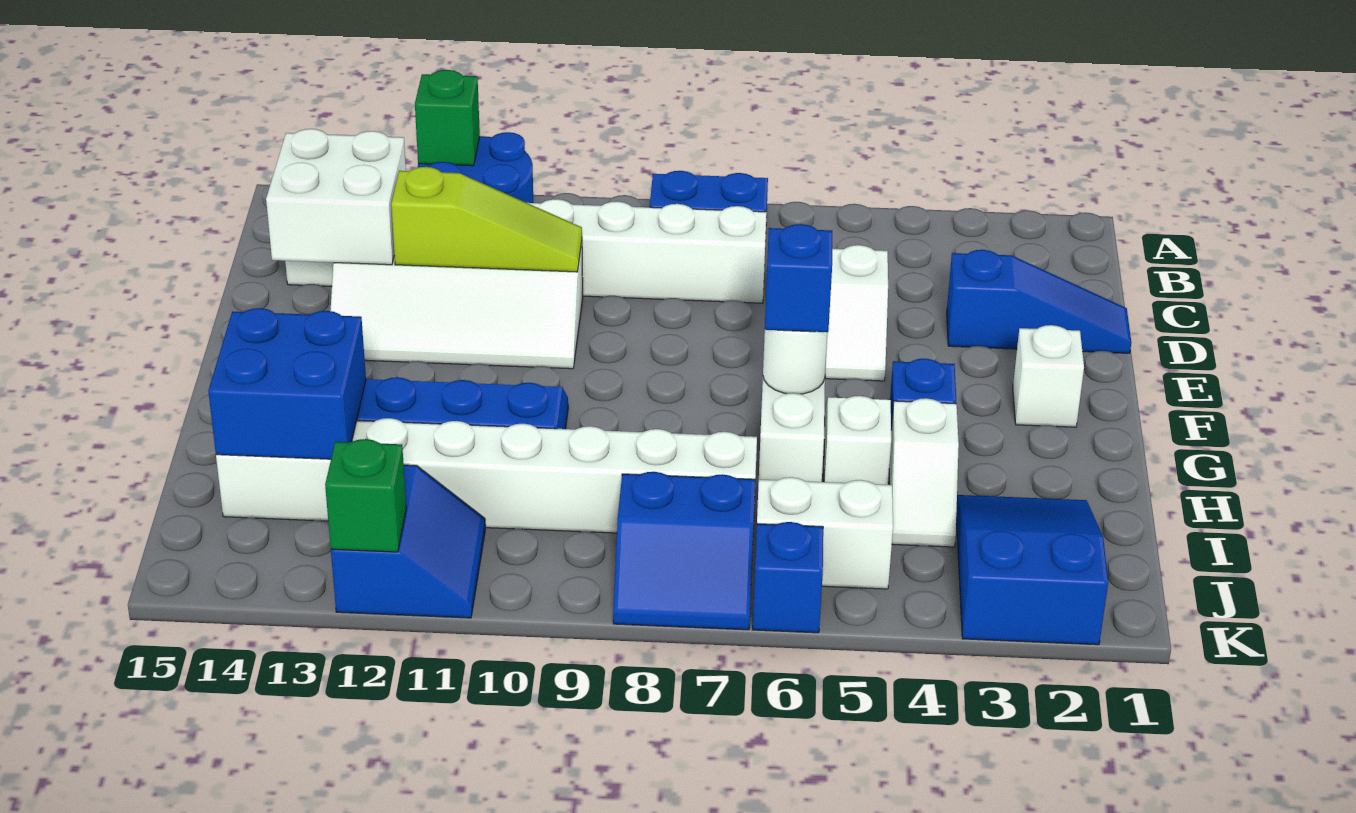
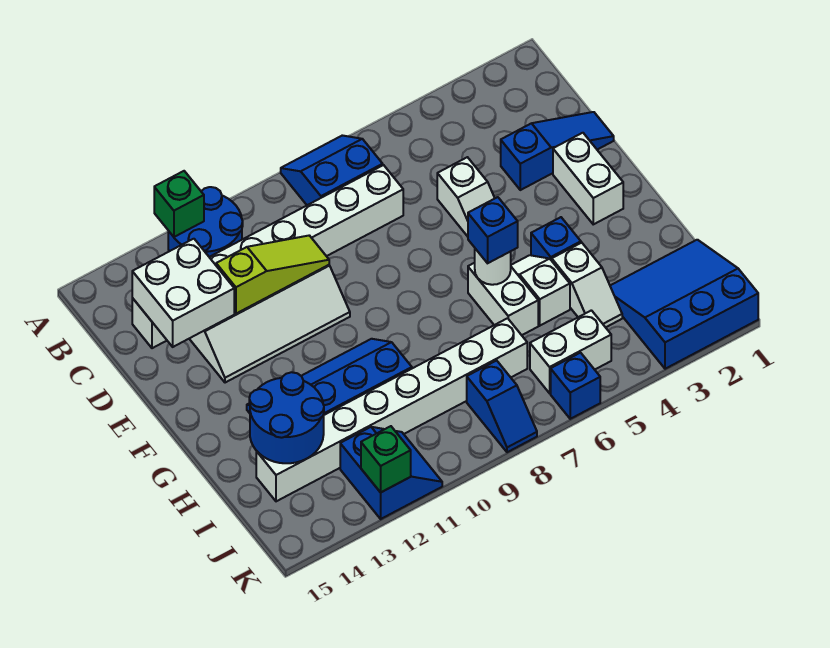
white brick F2 level 1 -> white brick E2:F2 level 1
blue brick H13:I14 level 2 -> blue round brick H13:I14 level 2
blue slope I2:K3 level 1 top K -> blue slope I1:K3 level 1 top K
blue slope J7:K8 level 1 top J -> blue slope J8:K8 level 1 top J

